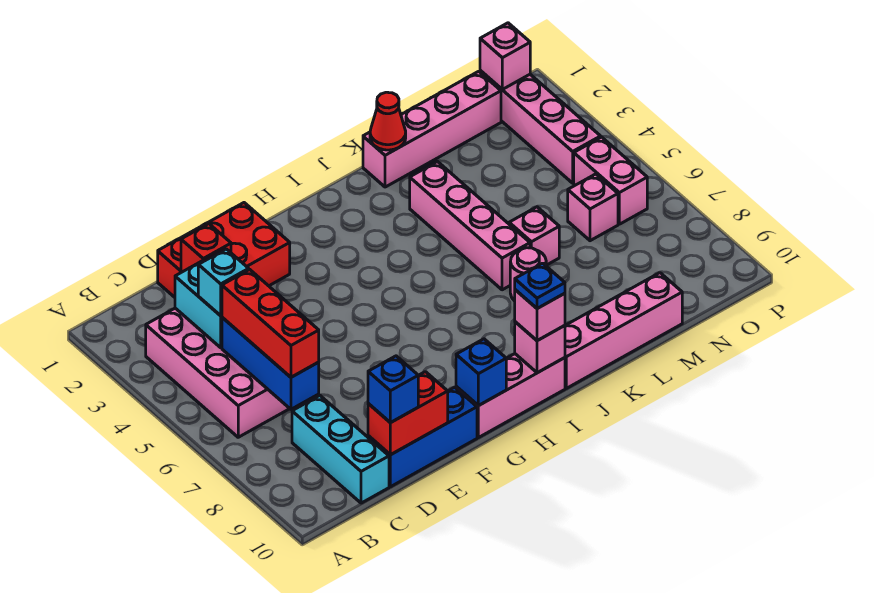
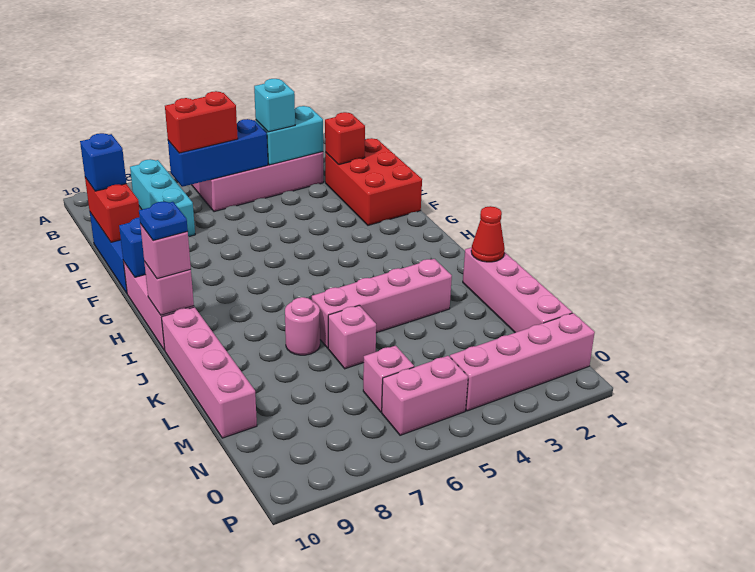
red brick C5:C7 level 3 -> red brick C6:C7 level 3
cyan brick C8:C10 level 1 -> cyan brick B8:D8 level 1
pink brick O1 level 2 -> none

